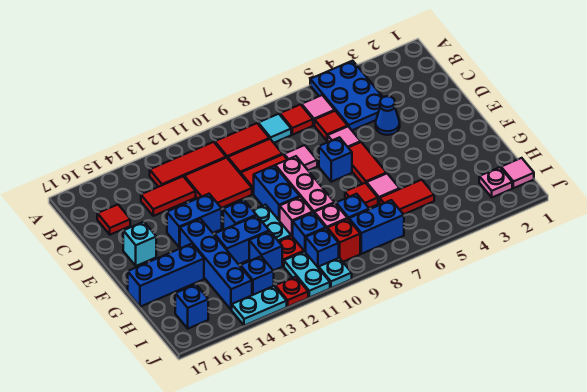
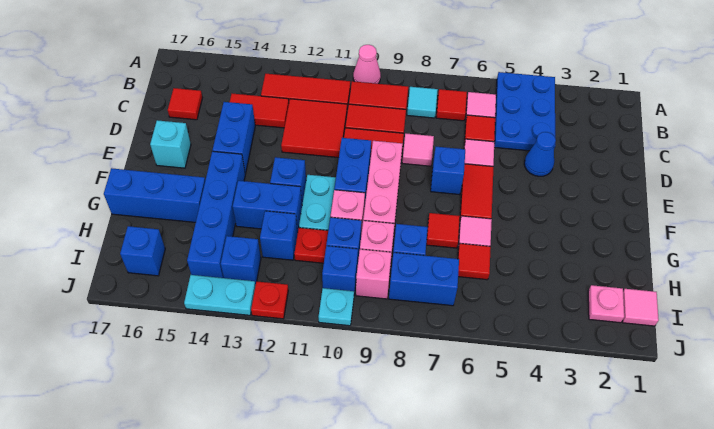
none -> pink cone A10 level 1
blue brick E13:E14 level 1 -> blue brick D14:E14 level 1
red tile H5:H6 level 1 -> red tile H6 level 1
red brick I9 level 1 -> pink brick I9 level 1
cyan plate I11:J11 level 1 -> none

